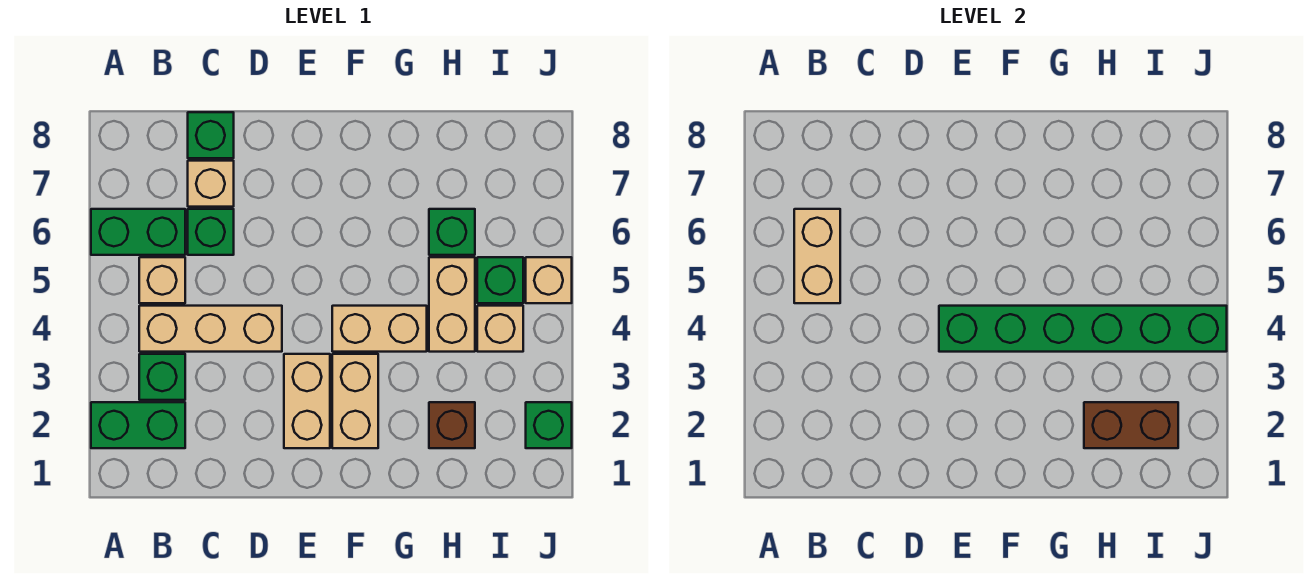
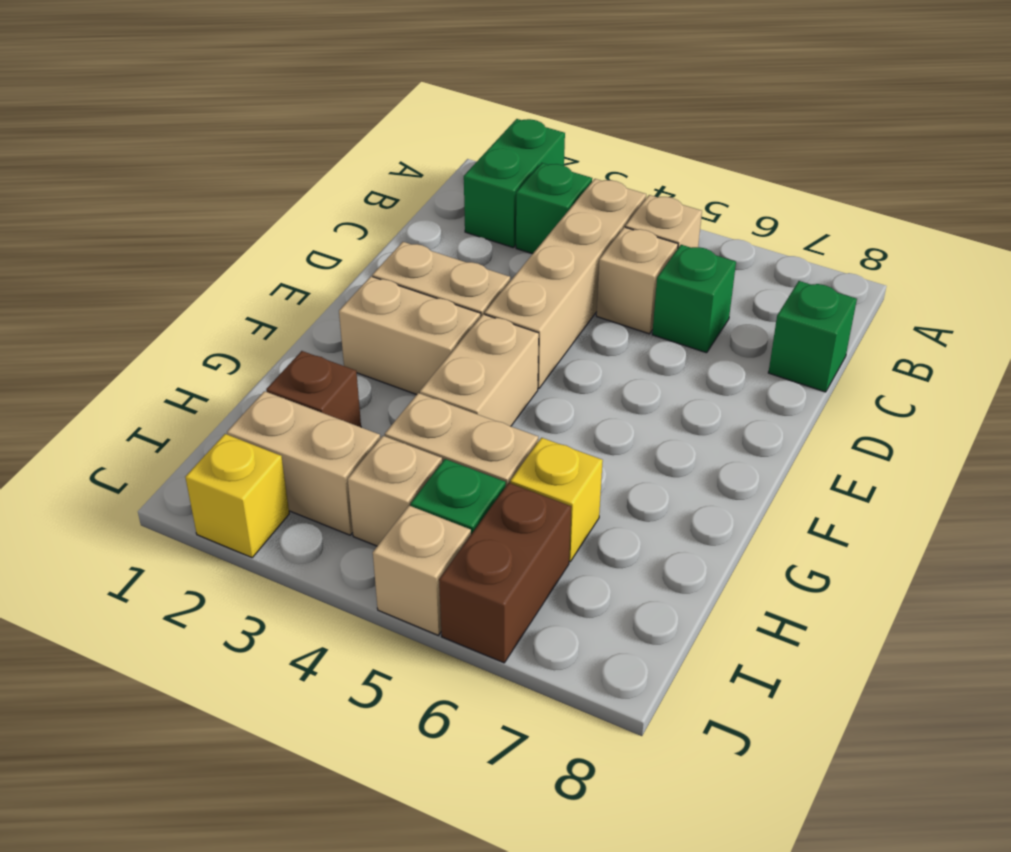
green brick A6:B6 level 1 -> none
tan brick B4:D4 level 1 -> tan brick B4:E4 level 1
tan brick B5:B6 level 2 -> tan brick I2:I3 level 1
tan brick C7 level 1 -> tan brick C5 level 1
green brick E4:J4 level 2 -> none
brown brick H2:I2 level 2 -> brown brick I6:J6 level 1
green brick H6 level 1 -> yellow brick H6 level 1
green brick J2 level 1 -> yellow brick J2 level 1

